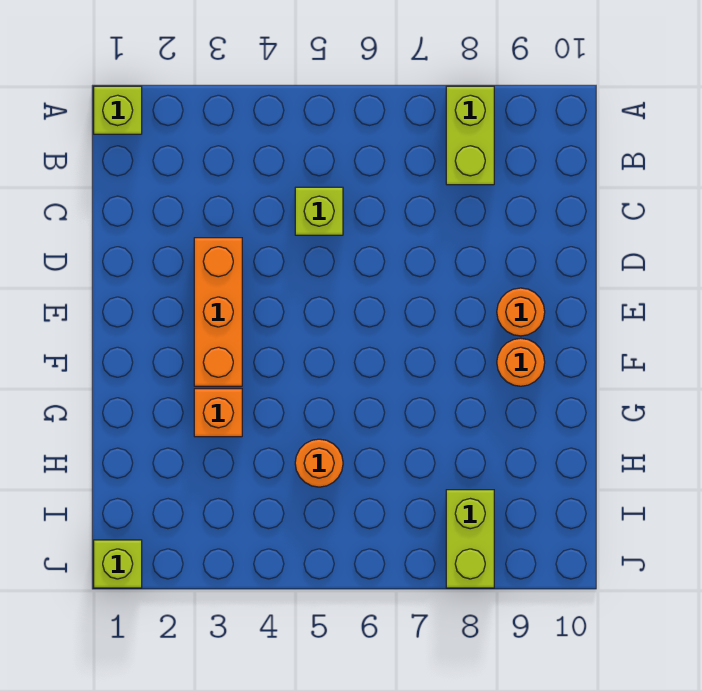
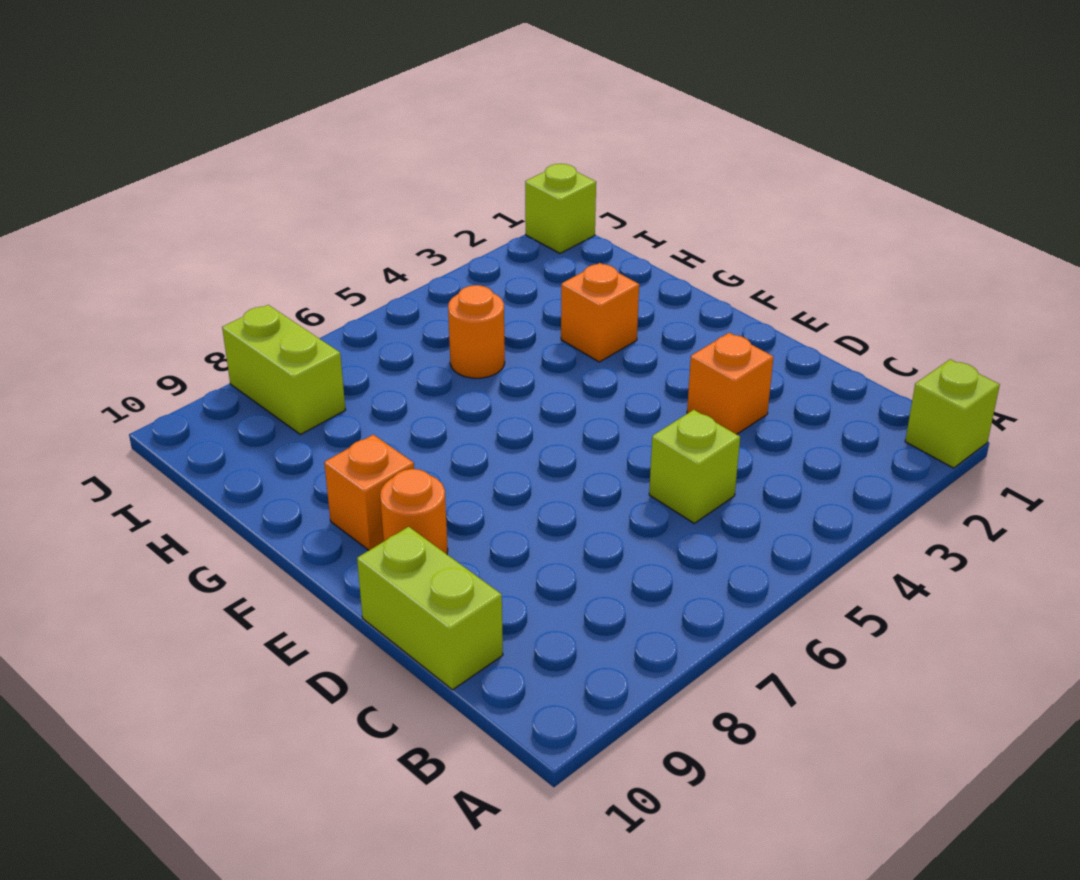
lime brick A8:B8 level 1 -> lime brick C10:D10 level 1
orange brick D3:F3 level 1 -> orange brick D3 level 1
orange round brick F9 level 1 -> orange brick F9 level 1

